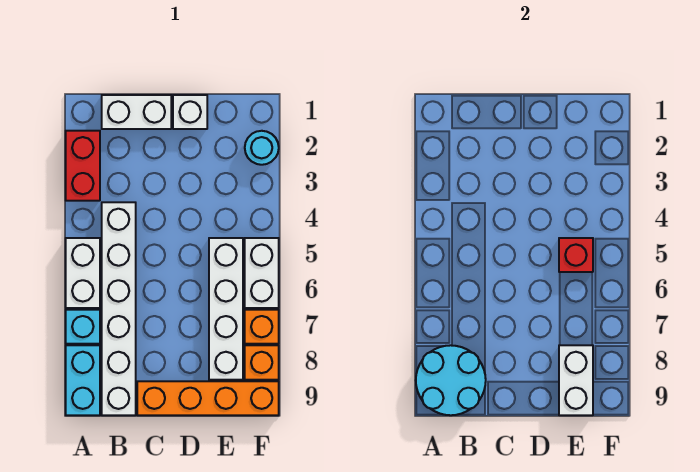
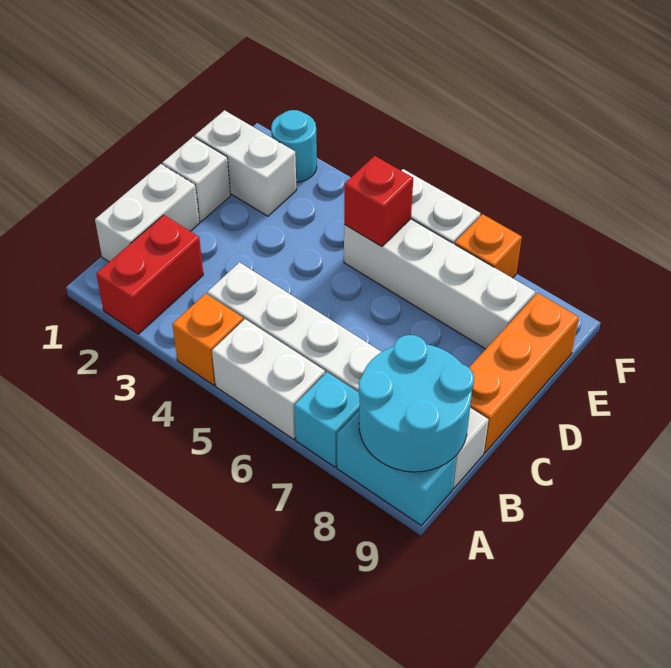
red brick A2:A3 level 1 -> red brick A2:B2 level 1
orange brick C9:F9 level 1 -> orange brick C9:E9 level 1
white brick E8:E9 level 2 -> white brick E1:E2 level 1
orange brick F8 level 1 -> orange brick A4 level 1

